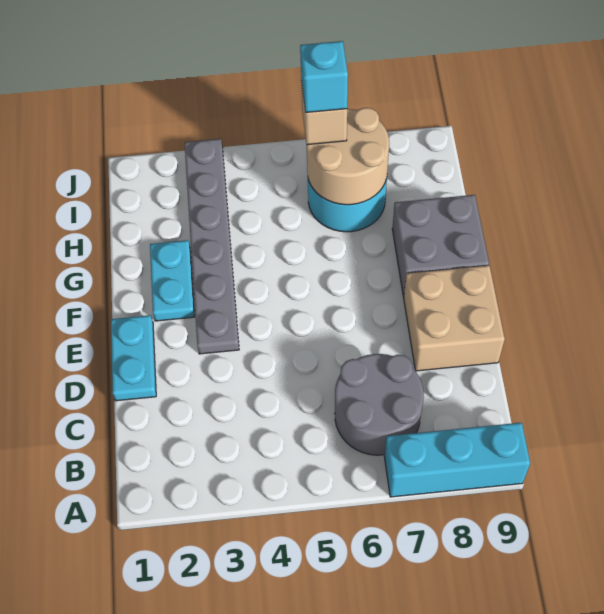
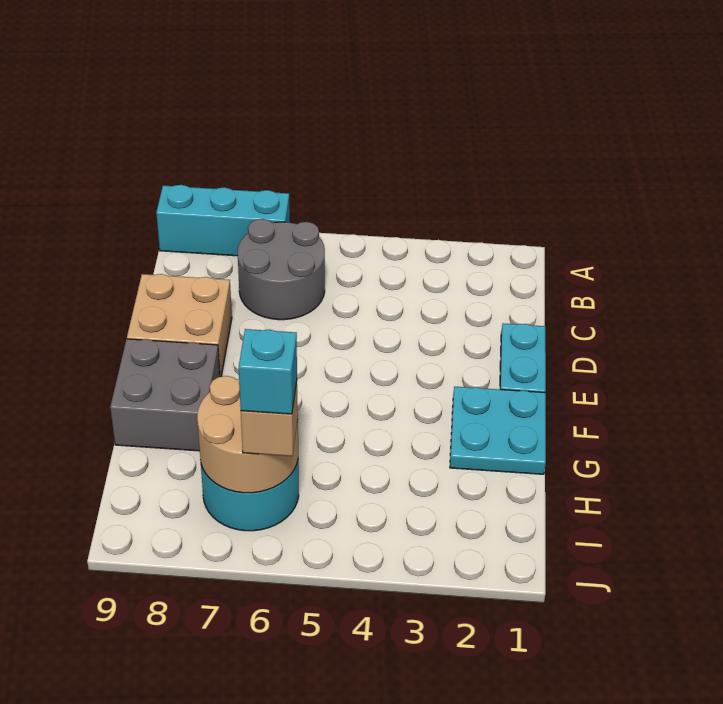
grey plate E3:J3 level 1 -> none
cyan plate F2:G2 level 1 -> cyan plate F1:G2 level 1

